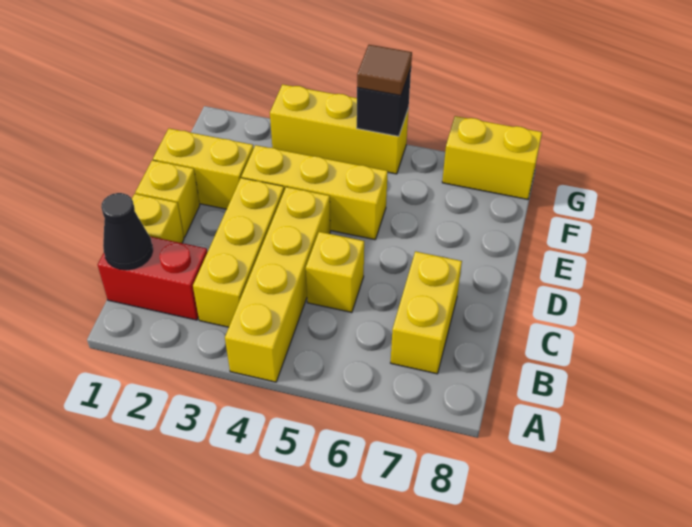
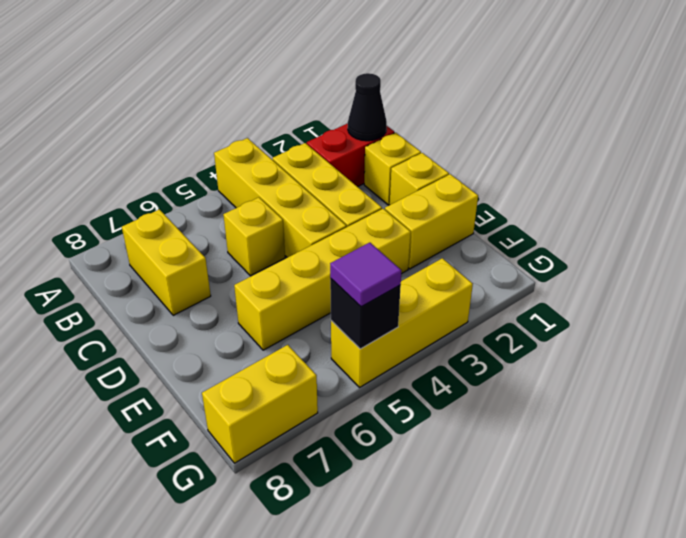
yellow brick E3:E5 level 1 -> yellow brick E3:E6 level 1
brown tile G5 level 3 -> purple tile G5 level 3

